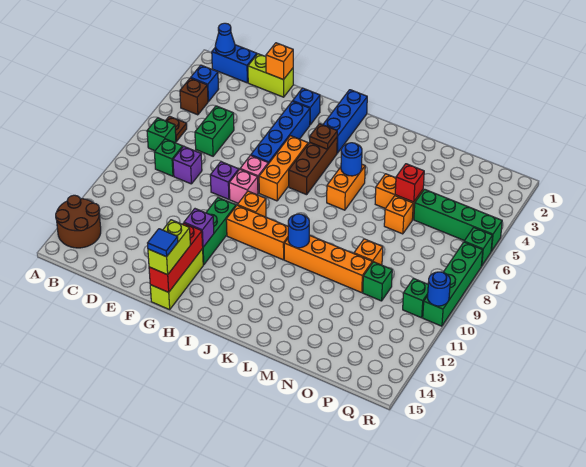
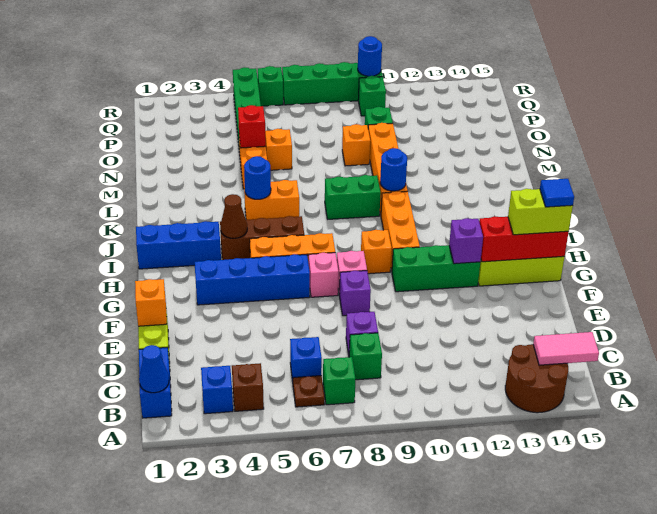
none -> pink tile B14:B15 level 2
green brick D5:D6 level 1 -> green brick K8:K9 level 1
blue brick G2 level 1 -> blue brick C6 level 1
brown plate I4 level 2 -> brown cone I4 level 2

